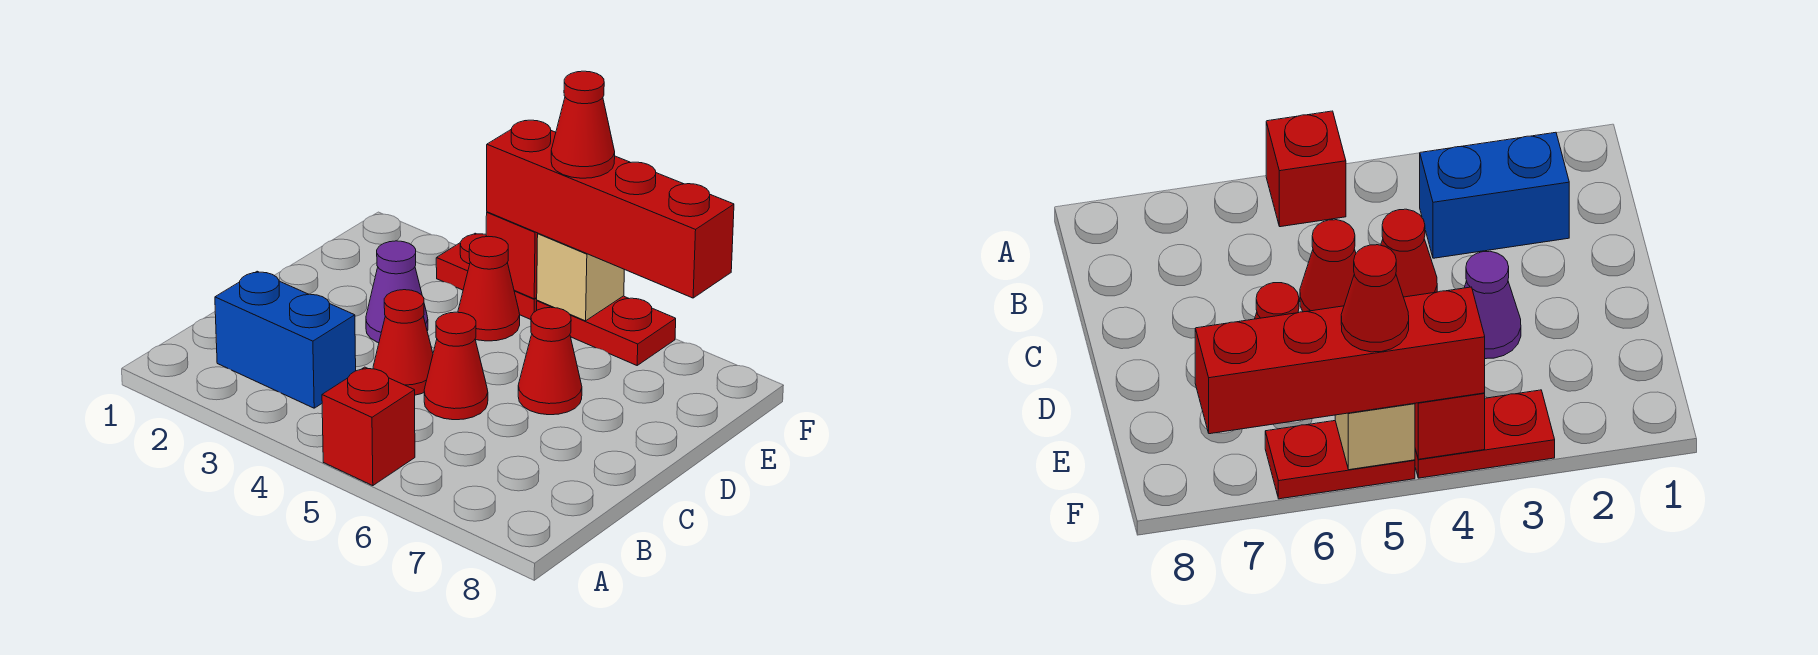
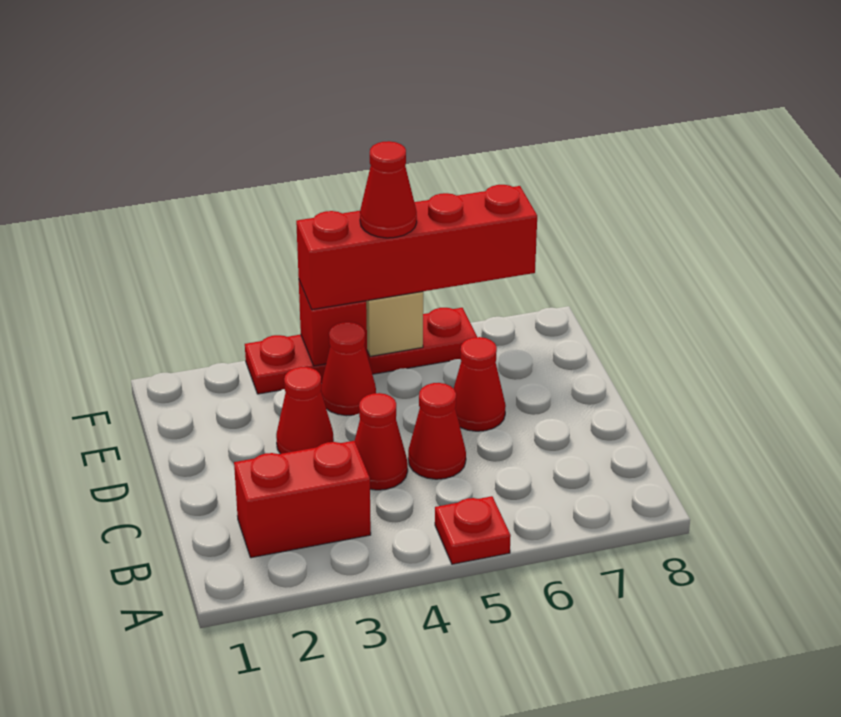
red brick A5 level 1 -> red plate A5 level 1
blue brick B2:B3 level 1 -> red brick B2:B3 level 1
purple cone D3 level 1 -> red cone D3 level 1

